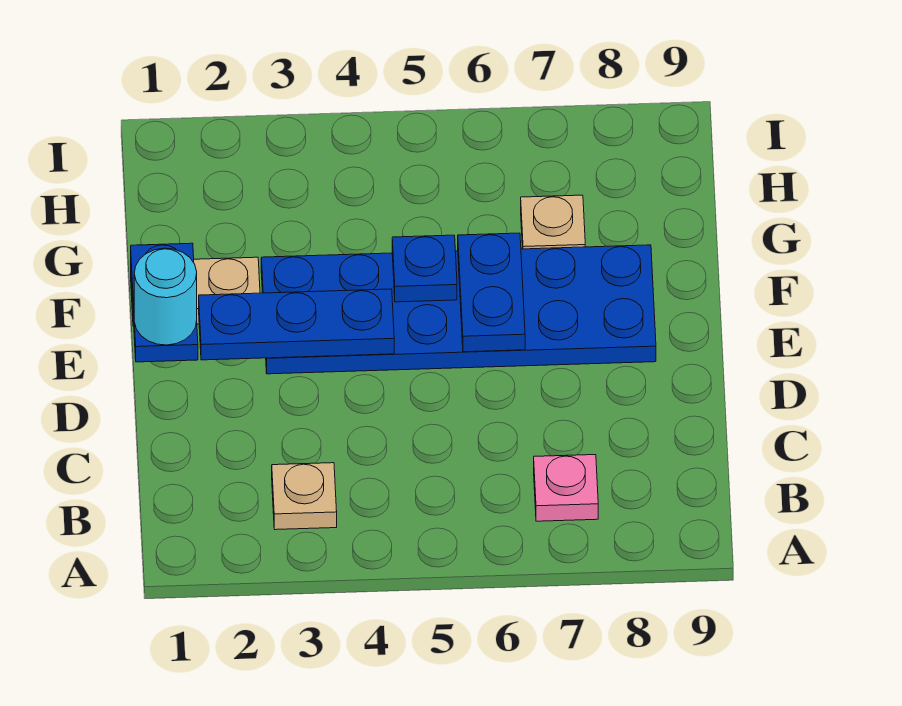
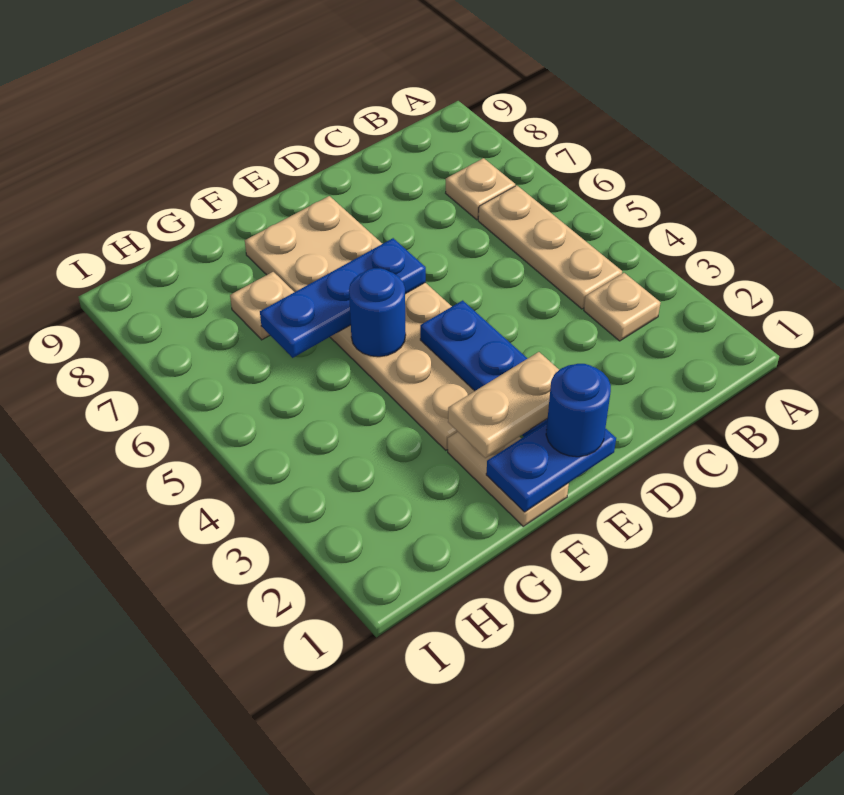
none -> tan plate B4:B6 level 1
pink plate B7 level 1 -> tan plate B7 level 1
cyan round brick E1 level 3 -> blue round brick E1 level 3
none -> tan plate E2:F2 level 3
blue plate E3:F8 level 1 -> tan plate E3:F8 level 1
blue plate E6:F6 level 2 -> blue plate E6:G6 level 2
blue plate F5 level 2 -> blue round brick F5 level 2

